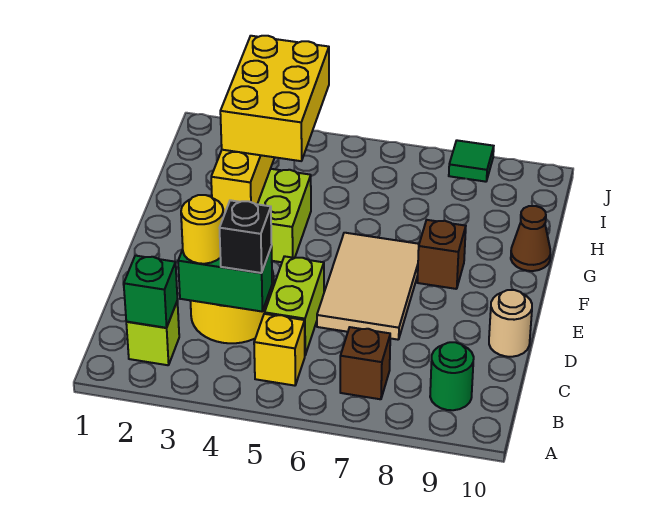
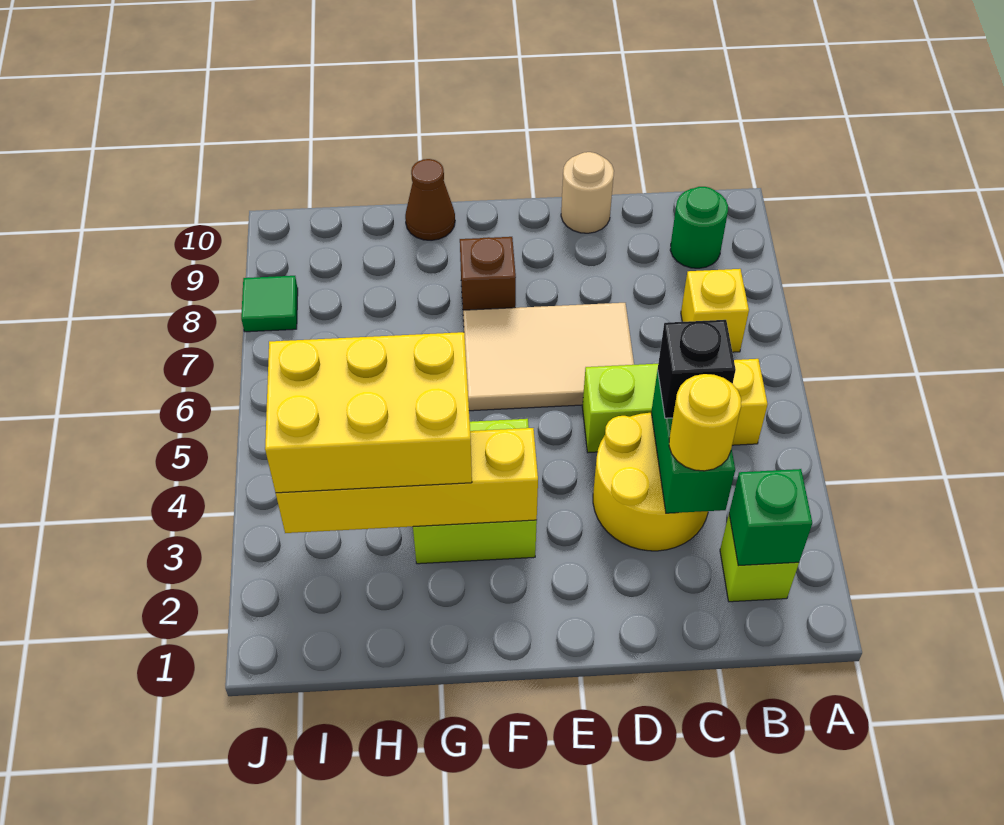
brown brick B7 level 1 -> yellow brick B7 level 1

